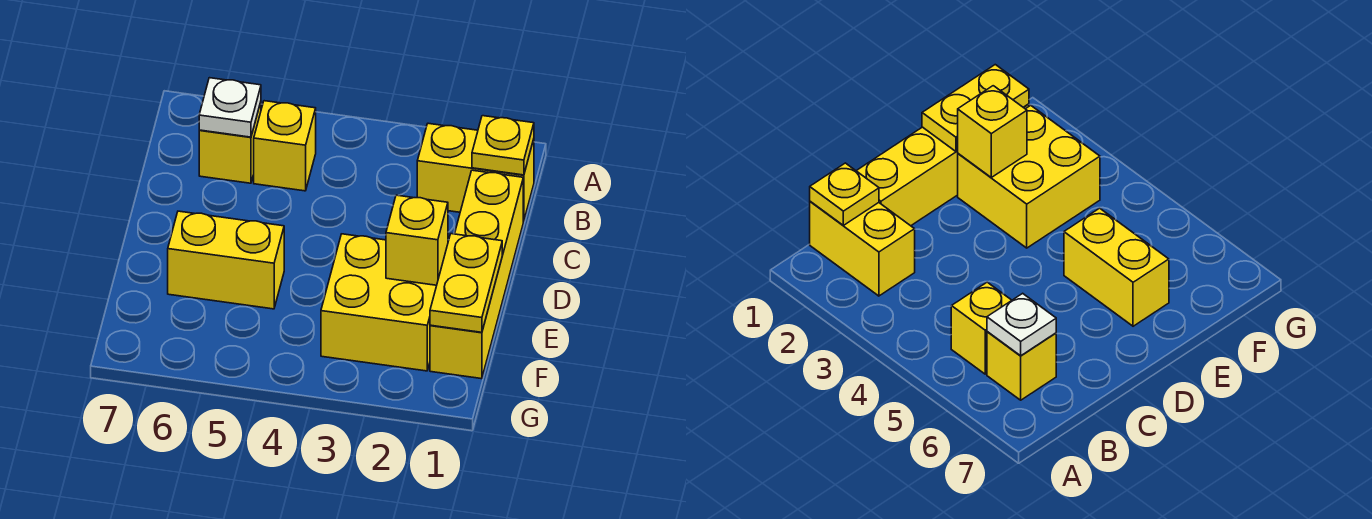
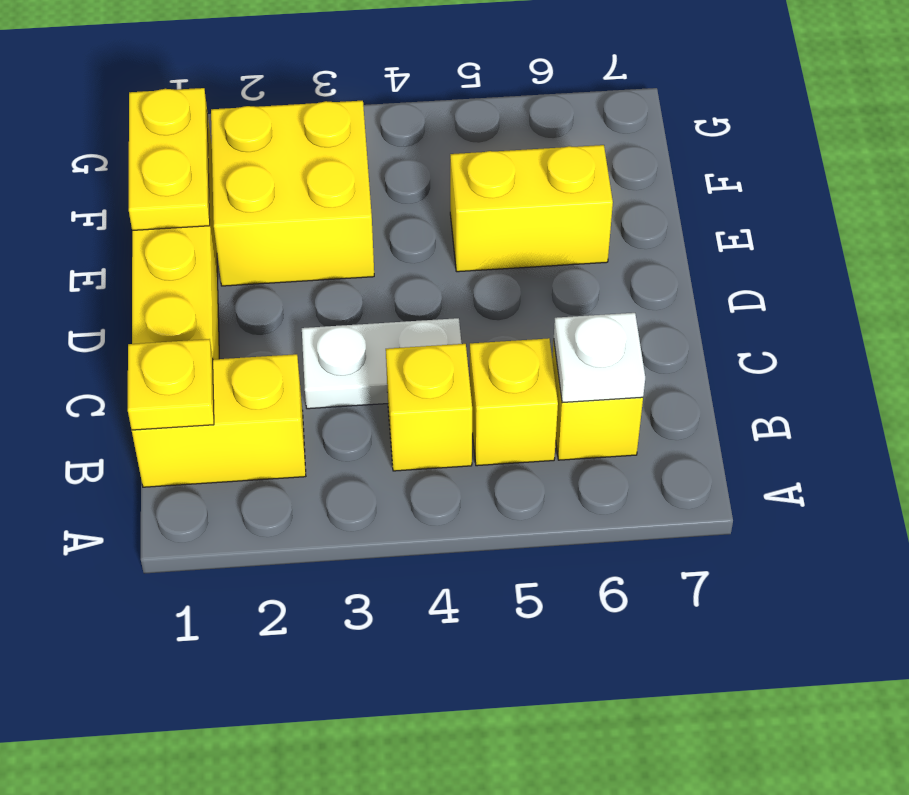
none -> white plate C3:C4 level 1
yellow brick E2 level 2 -> yellow brick B4 level 1

